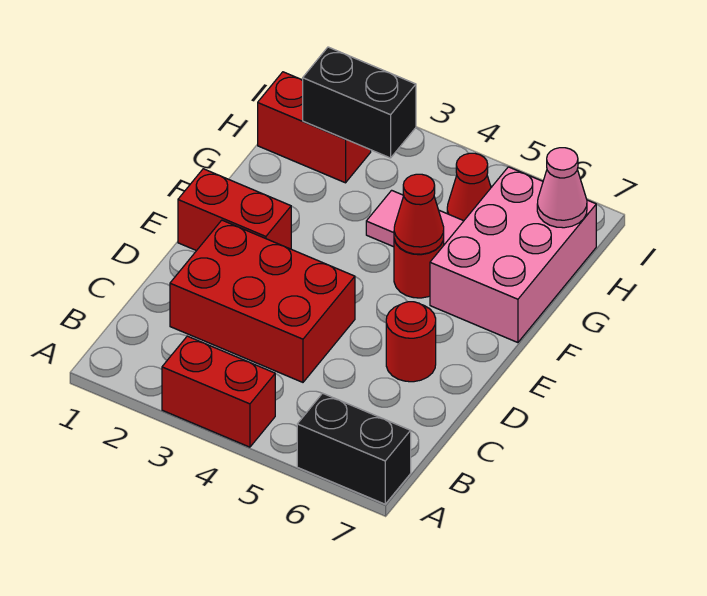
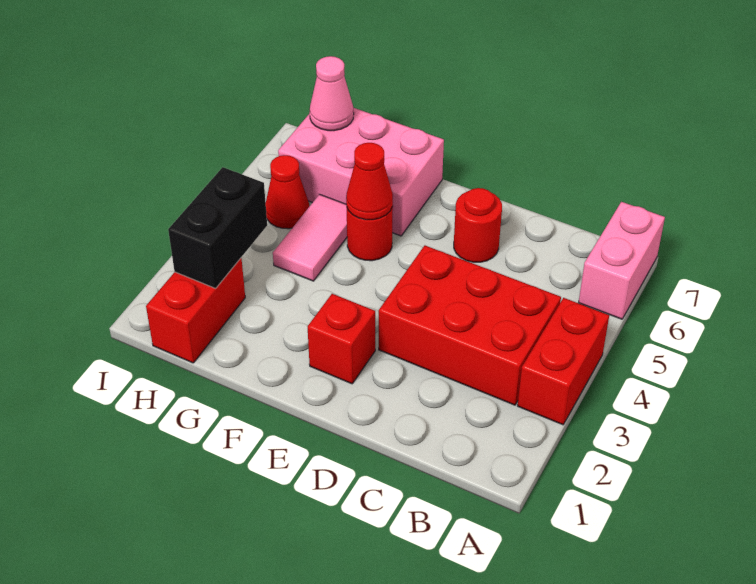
black brick A6:A7 level 1 -> pink brick A6:A7 level 1
red brick C2:D4 level 1 -> red brick B3:D4 level 1
red brick E1:E2 level 1 -> red brick E2 level 1

